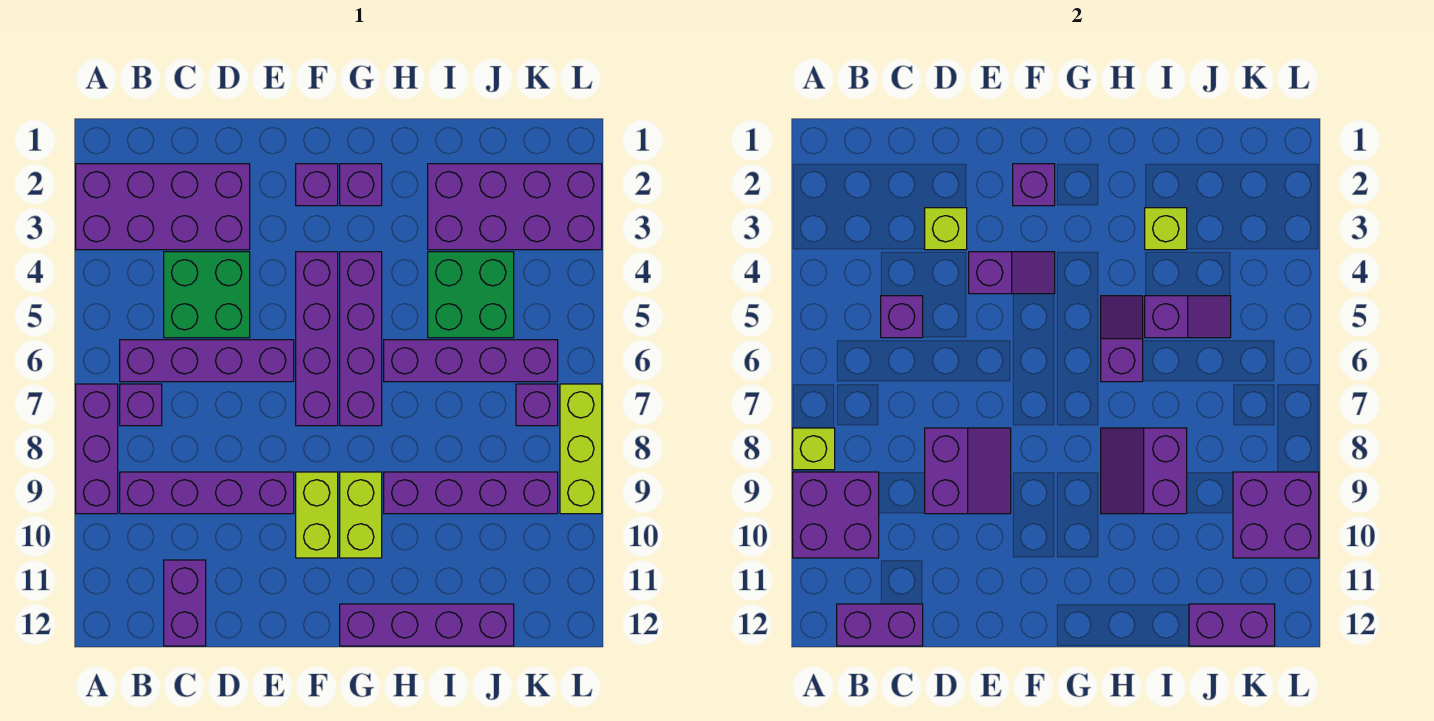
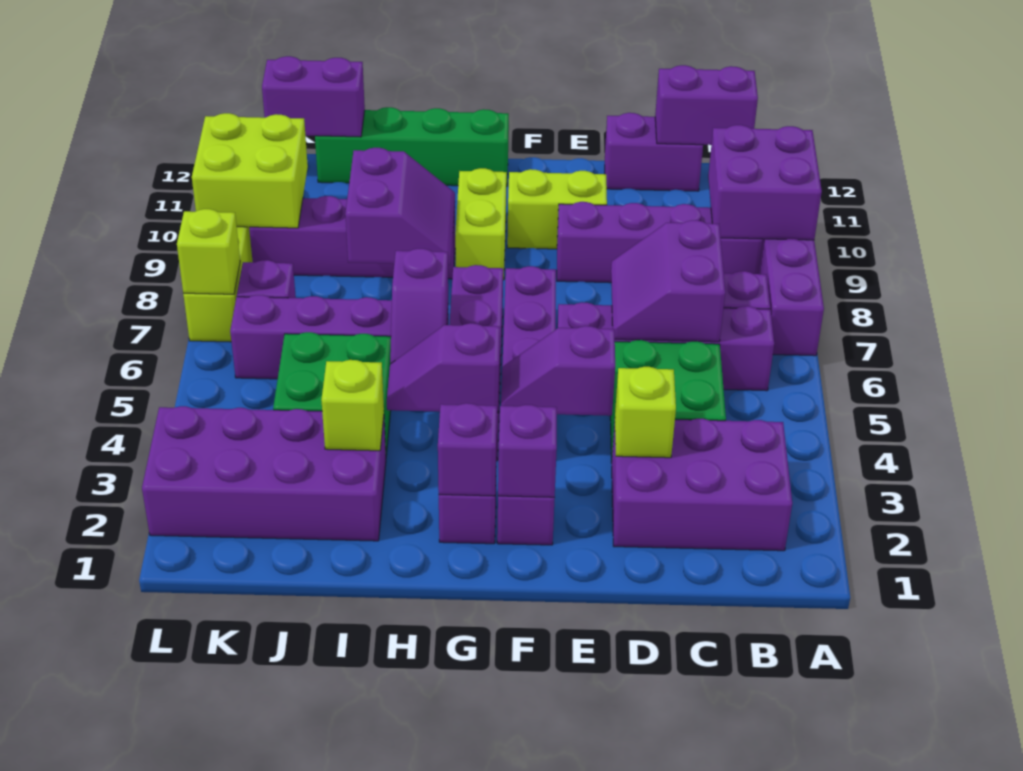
purple brick A2:D3 level 1 -> purple brick B2:D3 level 1
lime brick A8 level 2 -> lime brick L7 level 2
purple brick C5 level 2 -> purple brick G2 level 2
purple brick C11:C12 level 1 -> purple brick C12:D12 level 1
purple slope D8:E9 level 2 top D -> purple slope C6:D7 level 2 top C
lime brick F9:F10 level 1 -> lime brick E10:F10 level 1
purple brick G12:J12 level 1 -> green brick G12:J12 level 1
purple slope I5:J5 level 2 top I -> purple slope G4:H4 level 2 top G
purple brick K9:L10 level 2 -> lime brick K9:L10 level 2

